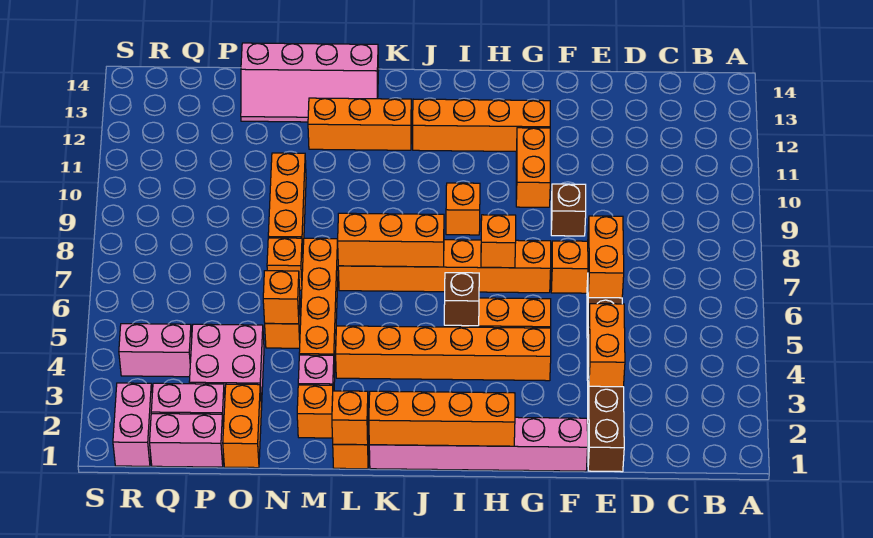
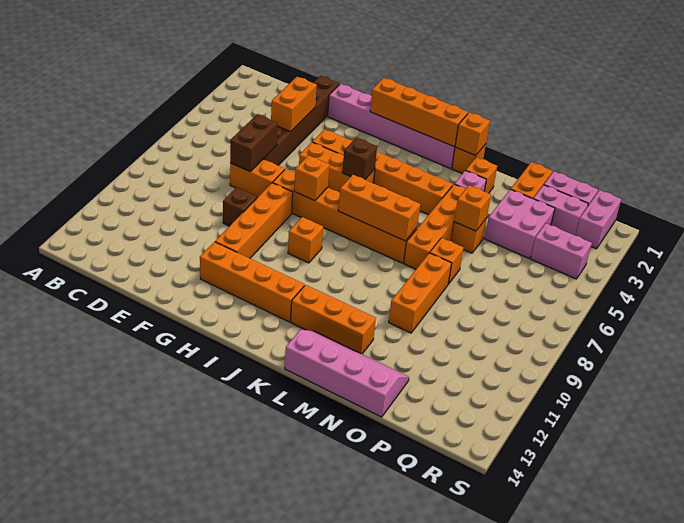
orange brick E6:E7 level 2 -> brown brick E6:E7 level 2
orange brick G10:G11 level 1 -> orange brick G8:G11 level 1

